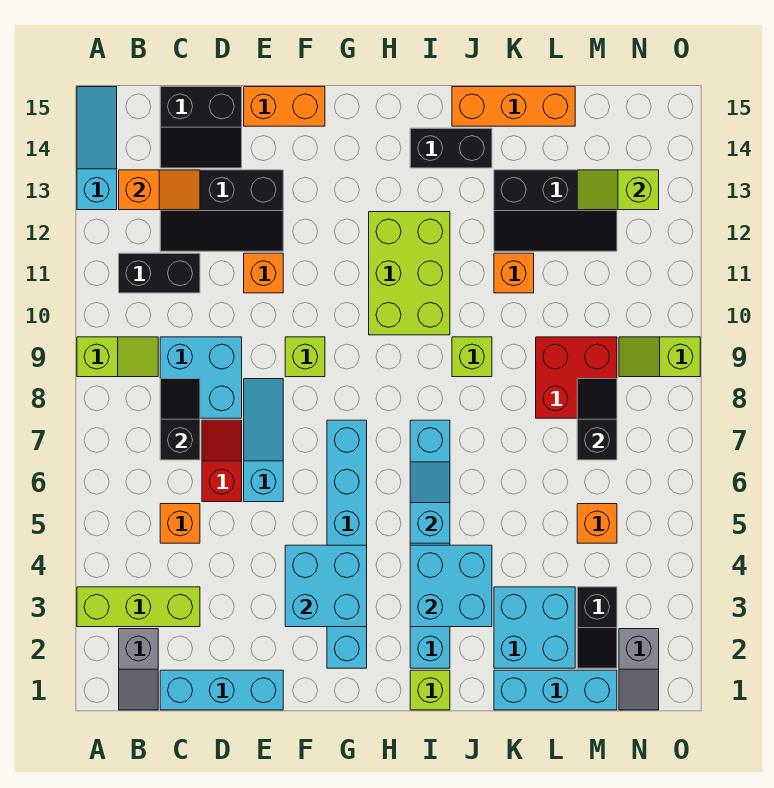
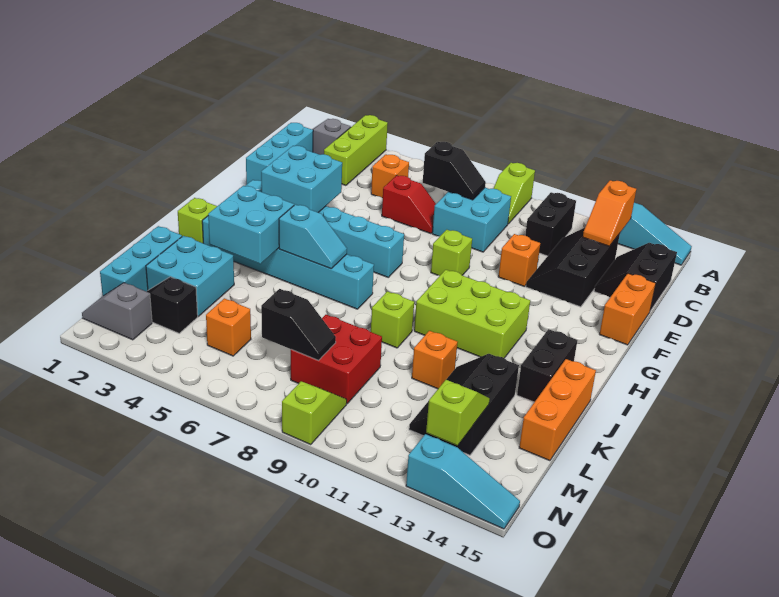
cyan slope E6:E8 level 1 top 6 -> cyan slope O13:O15 level 1 top 13

